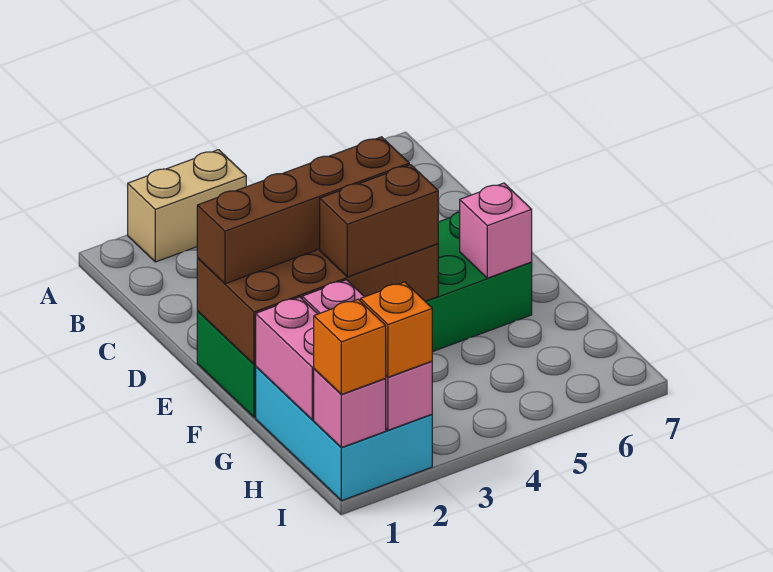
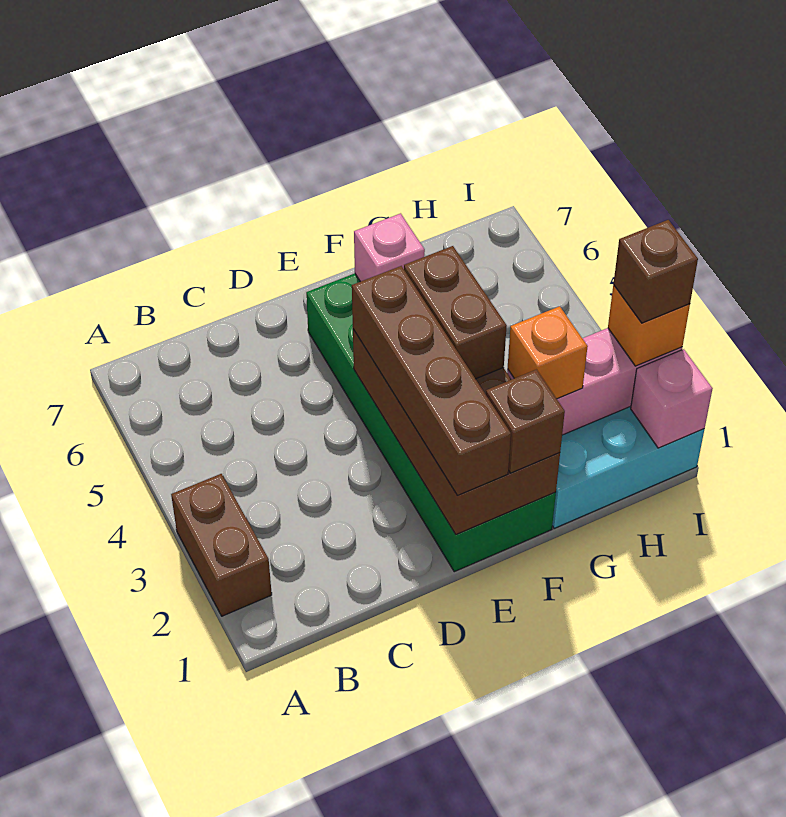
tan brick A2:A3 level 1 -> brown brick A2:A3 level 1
none -> brown brick F1 level 3
pink brick G1:H1 level 2 -> none
orange brick I1 level 3 -> orange brick G2 level 3
none -> brown brick I2 level 4

